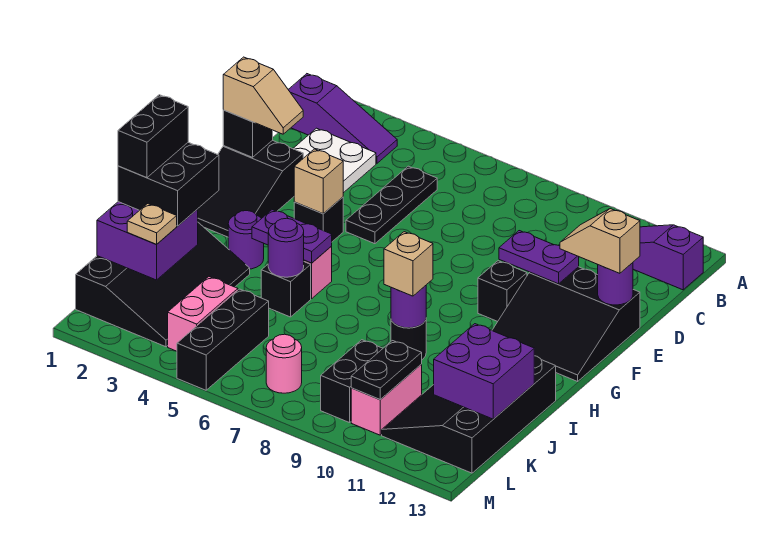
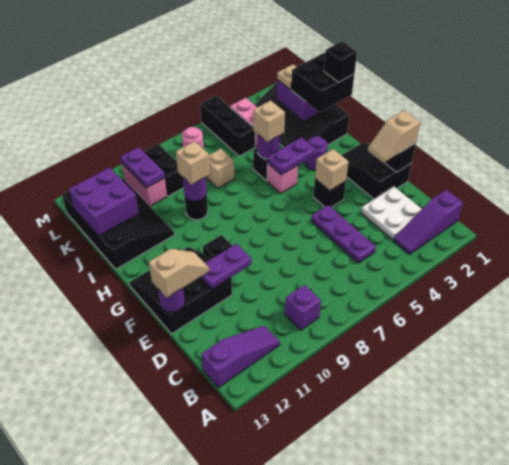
none -> purple brick B9 level 1
black plate C5:E5 level 1 -> purple plate C5:E5 level 1
black brick I1:J1 level 4 -> black brick I1 level 4
none -> tan brick I5 level 3
none -> tan brick J7 level 1
black plate K10:L10 level 2 -> purple plate K10:L10 level 2

